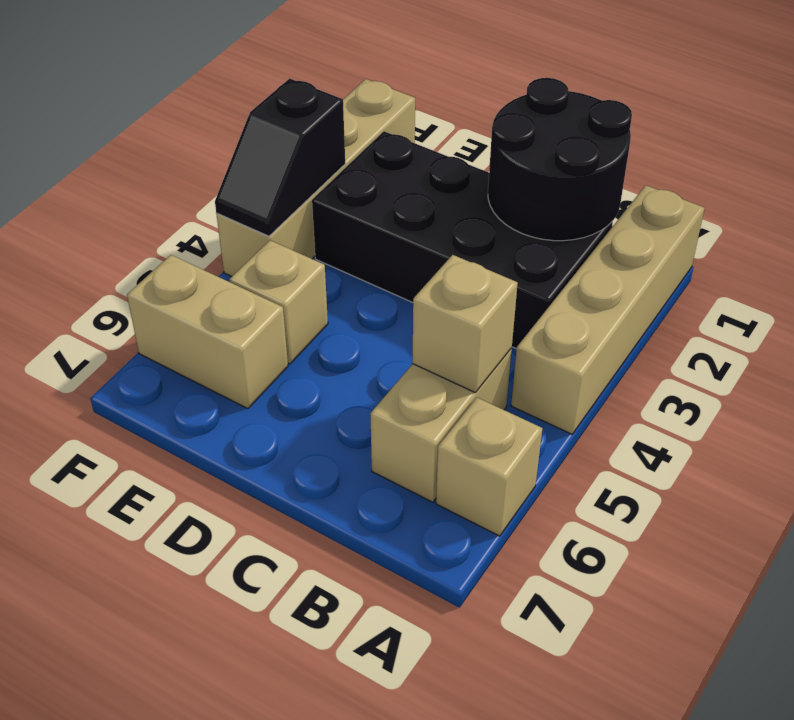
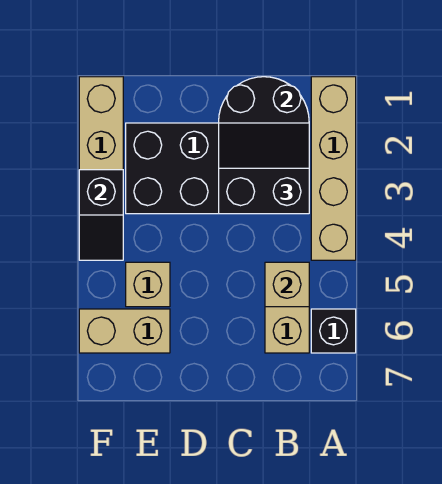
tan brick A6 level 1 -> black brick A6 level 1
none -> black slope B2:C3 level 3 top 3

